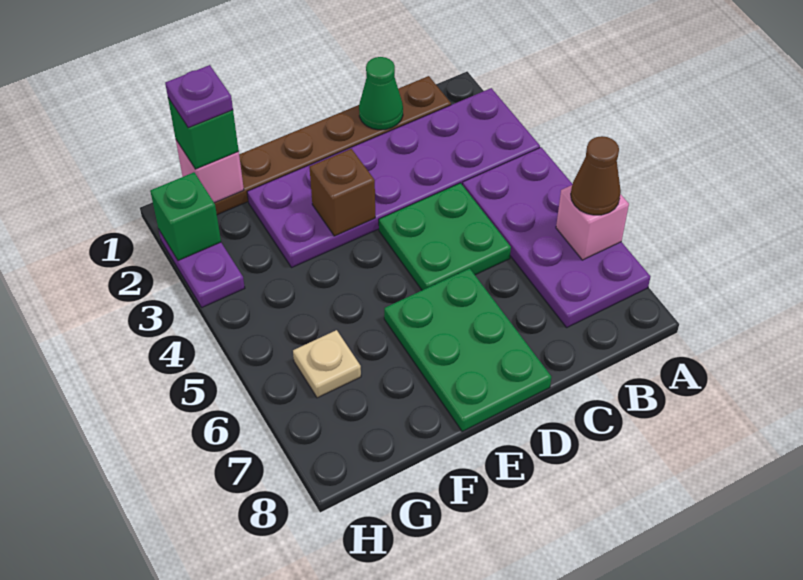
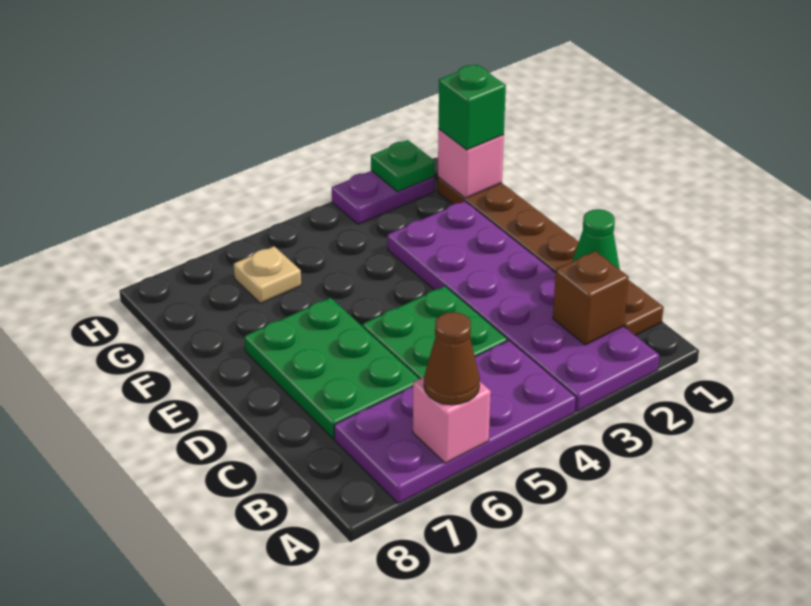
green plate D6:E8 level 1 -> green plate C6:E7 level 1
brown brick E3 level 2 -> brown brick B2 level 2
purple plate G1 level 4 -> none
green brick H2 level 2 -> green plate H2 level 2

